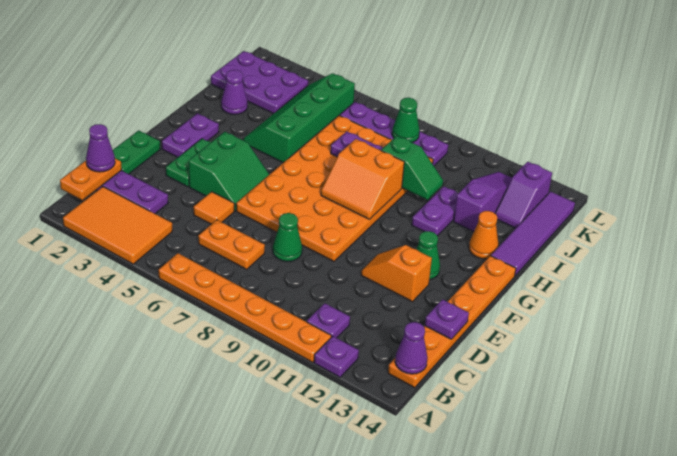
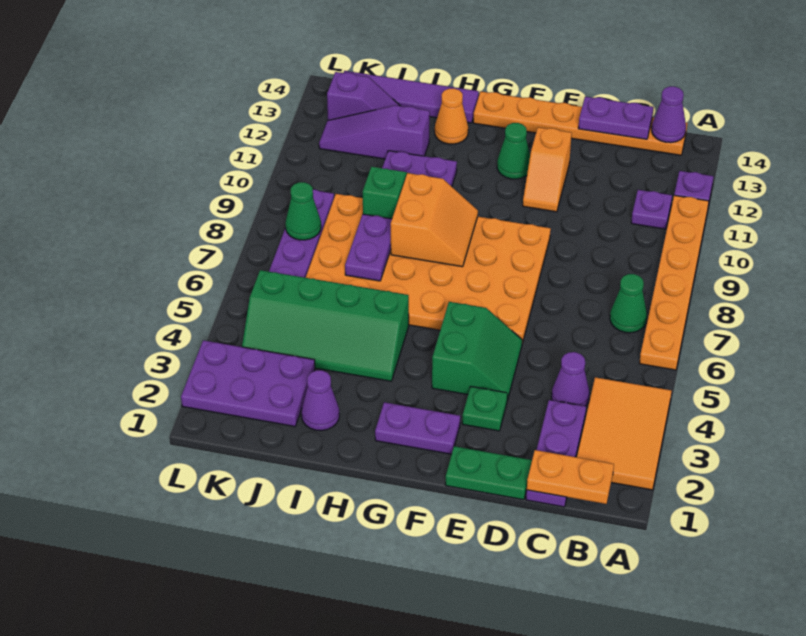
purple cone C1 level 3 -> purple cone C4 level 1
orange plate C6:C7 level 1 -> none
orange tile D5 level 1 -> none
green cone D8 level 1 -> green cone B7 level 1
purple plate D14 level 2 -> purple plate C14:D14 level 2
green plate E3:F3 level 1 -> green plate E3 level 1
green slope E4:F5 level 1 top 4 -> green slope E4:F5 level 1 top F
purple plate J1:K3 level 1 -> purple plate J2:L3 level 1

